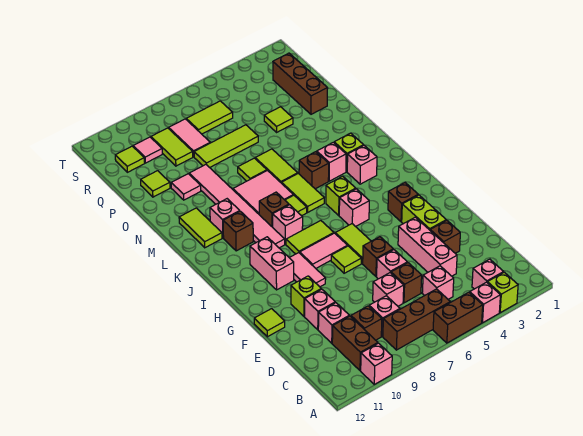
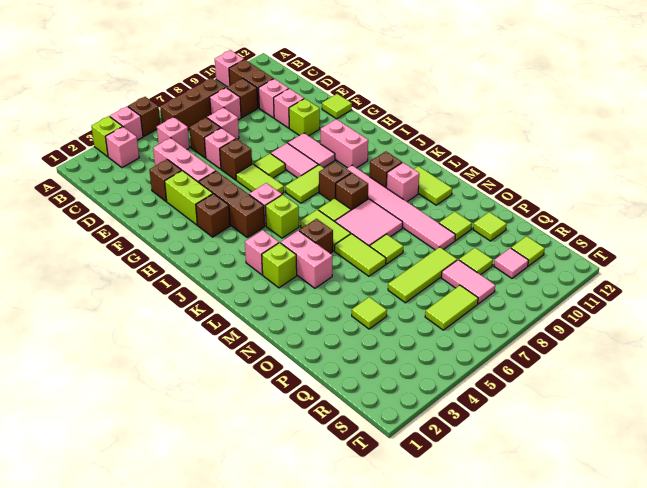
brown brick A5:A6 level 1 -> brown brick A5 level 1
pink tile H7:H8 level 1 -> pink tile G8:H8 level 1
pink brick J8 level 1 -> brown brick J8 level 1
pink brick L4 level 1 -> pink brick L4:M4 level 1
pink tile O10 level 1 -> lime tile O10 level 1
brown brick P2:R2 level 1 -> brown brick G4:I4 level 1
lime tile Q9:R9 level 1 -> lime tile Q9 level 1

